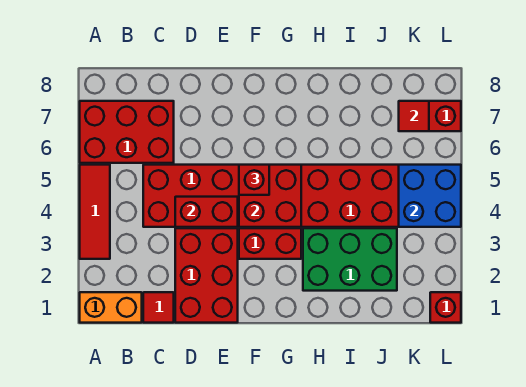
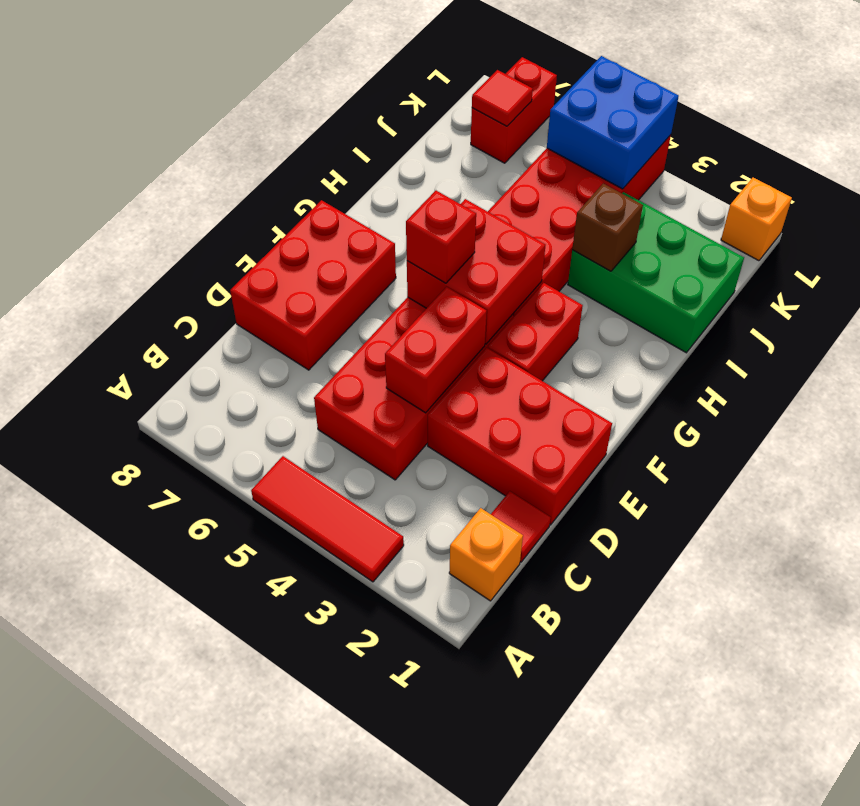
orange brick A1:B1 level 1 -> orange brick B1 level 1
red brick A6:C7 level 1 -> red brick D7:F8 level 1
green brick H2:J3 level 1 -> green brick I1:J3 level 1
none -> brown brick I3 level 2
red brick L1 level 1 -> orange brick L1 level 1

